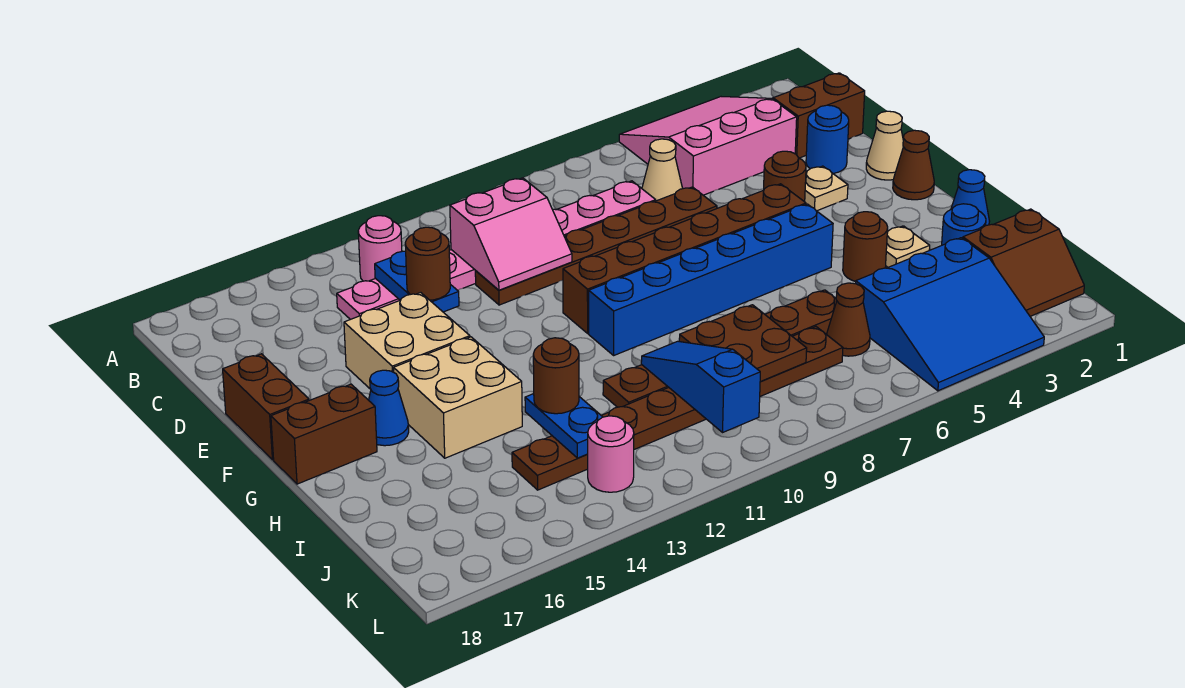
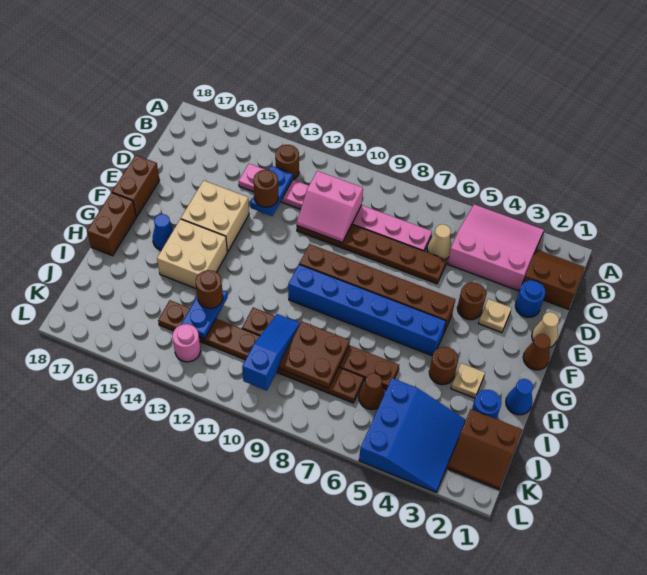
pink round brick B13 level 1 -> brown round brick B13 level 1
brown brick G17:G18 level 1 -> brown brick G18:H18 level 1
blue slope J3:L5 level 1 top J -> blue slope J3:L5 level 1 top 5

